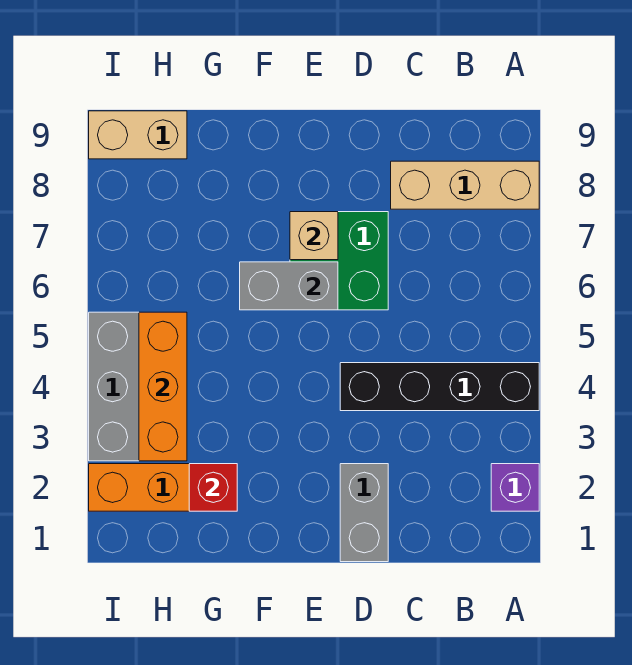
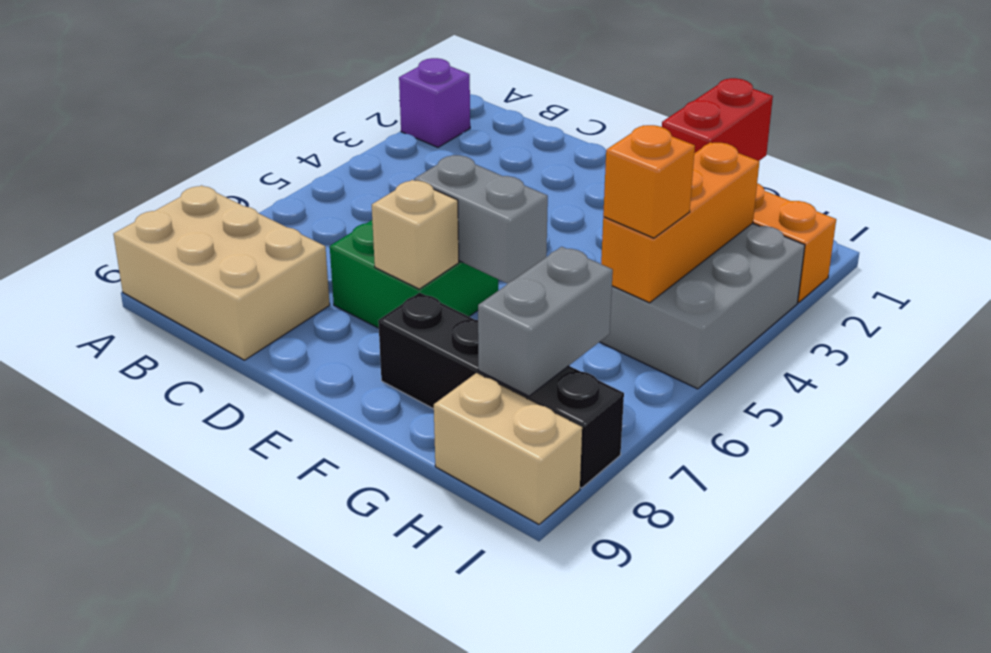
black brick A4:D4 level 1 -> black brick F8:I8 level 1
tan brick A8:C8 level 1 -> tan brick A8:C9 level 1
grey brick D1:D2 level 1 -> grey brick H7:H8 level 2
red brick G2 level 2 -> red brick G1:G2 level 2
none -> orange brick H5 level 3

